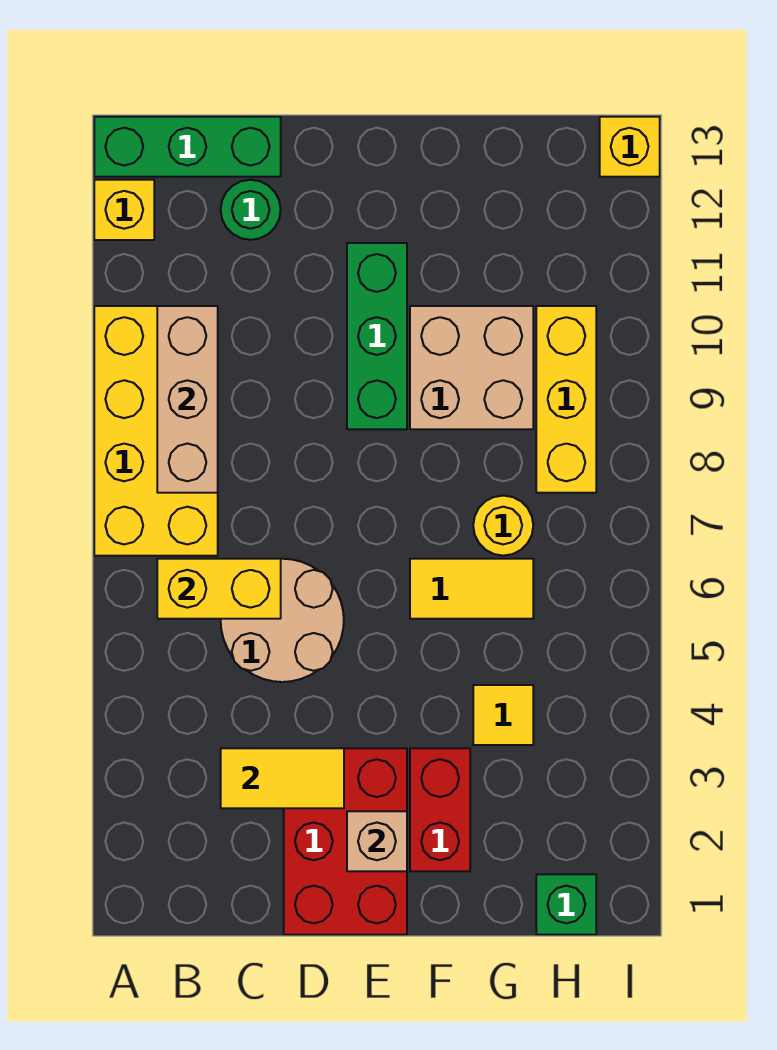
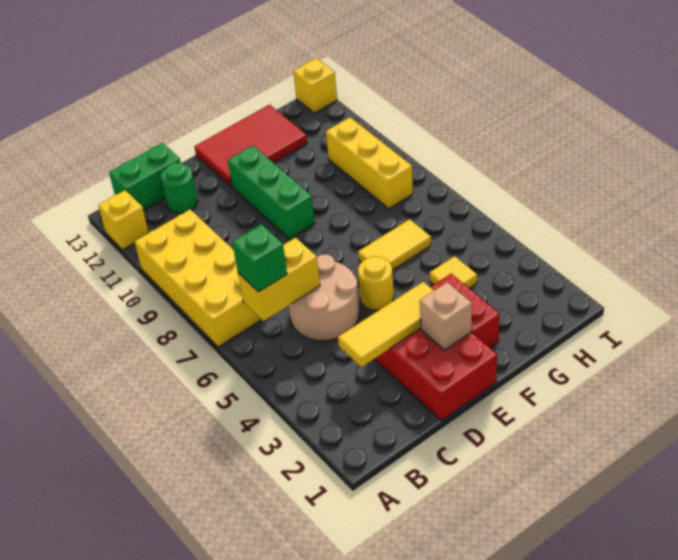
green brick A13:C13 level 1 -> green brick B13:C13 level 1
tan brick B8:B10 level 2 -> none
yellow tile C3:D3 level 2 -> yellow tile C3:E3 level 2
none -> red tile E12:G13 level 1
tan brick F9:G10 level 1 -> none
yellow round brick G7 level 1 -> yellow round brick E5 level 1
green brick H1 level 1 -> green brick B6 level 3

